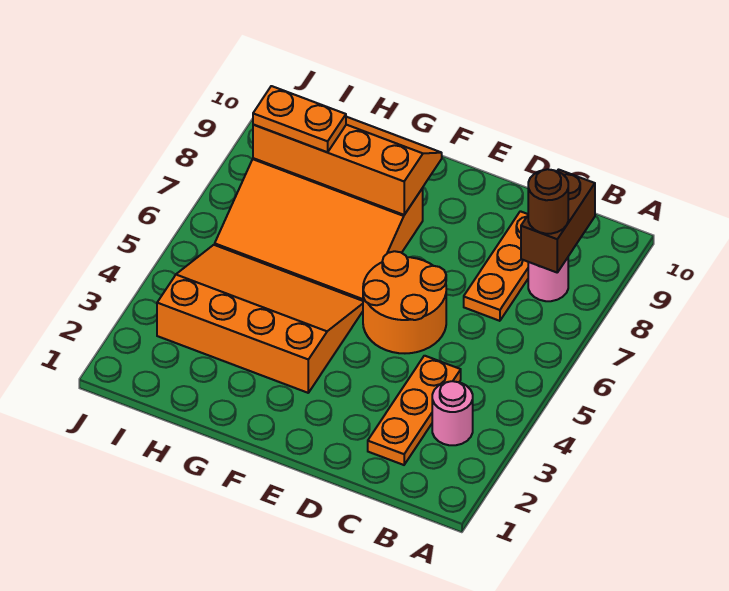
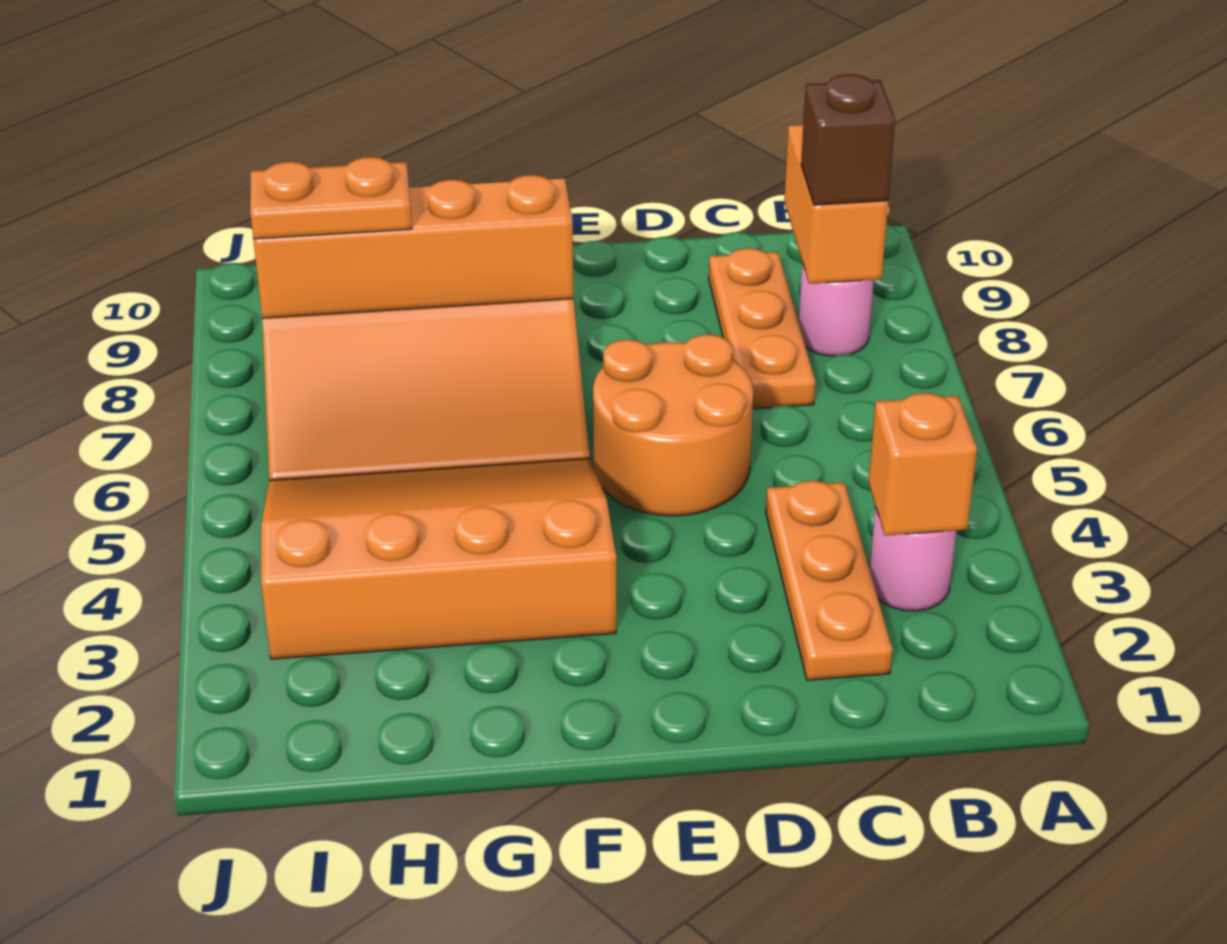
none -> orange brick B3 level 2
brown brick B8:B9 level 2 -> orange brick B8:B9 level 2
brown round brick B8 level 3 -> brown brick B8 level 3

